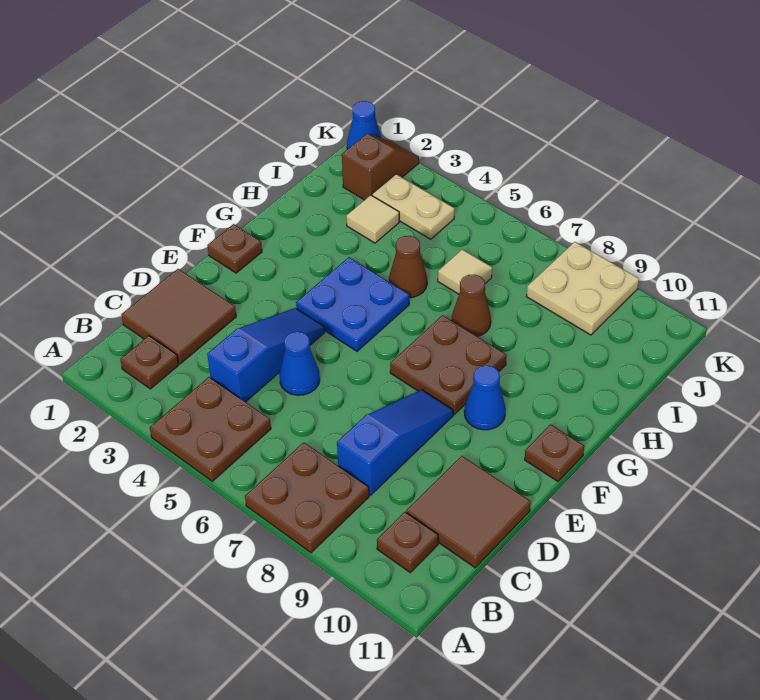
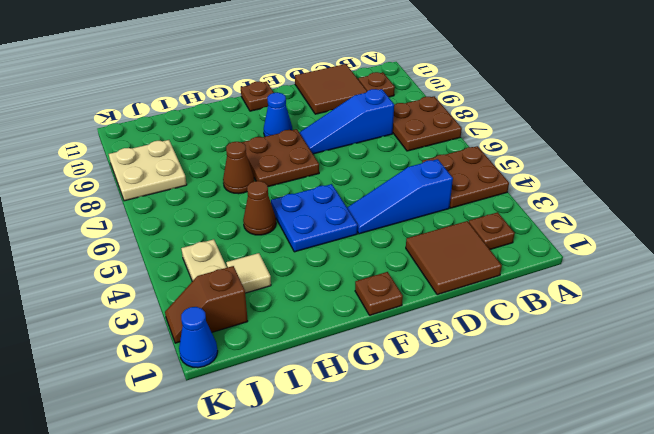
blue cone D5 level 1 -> none
tan tile I6 level 1 -> none

